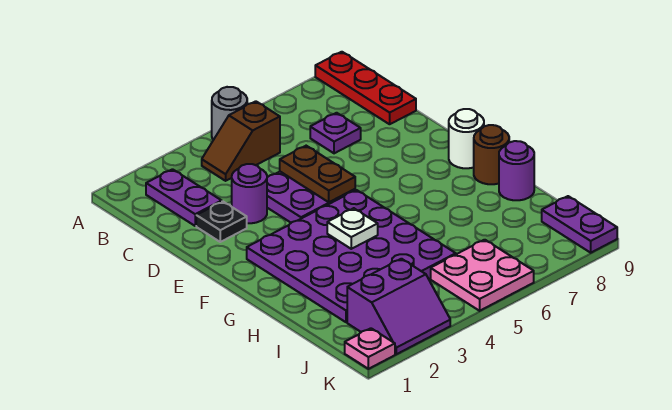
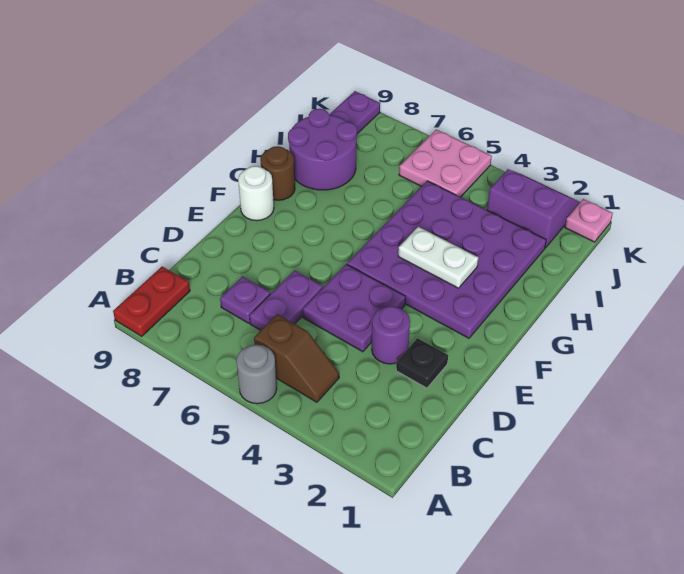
red plate A9:C9 level 1 -> red plate A9:B9 level 1
purple plate B2:C2 level 1 -> purple plate C6:D6 level 1
brown plate D5:E5 level 2 -> none
white plate G4 level 2 -> white plate G3:G4 level 2
purple round brick H9 level 1 -> purple round brick H8:I9 level 1

